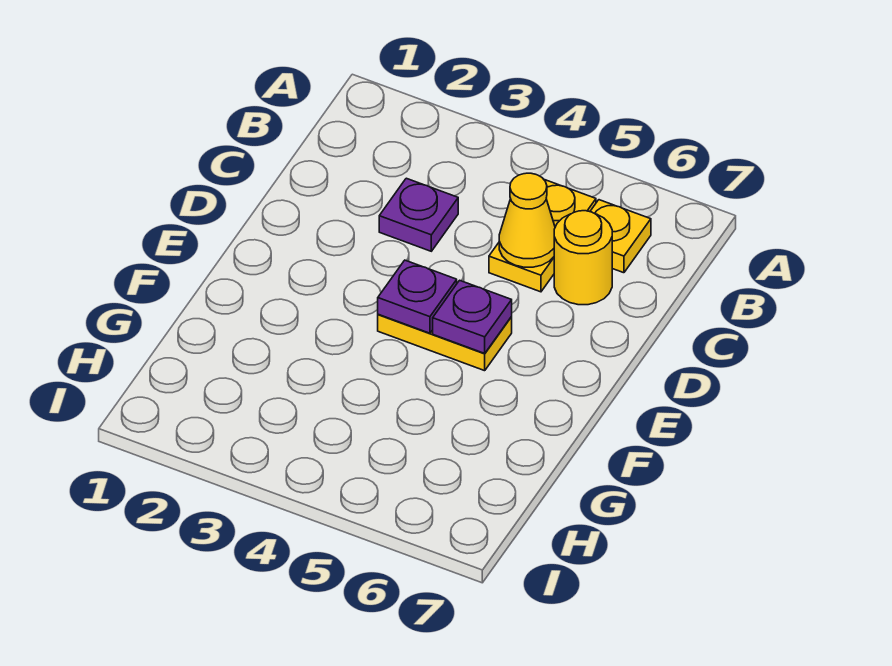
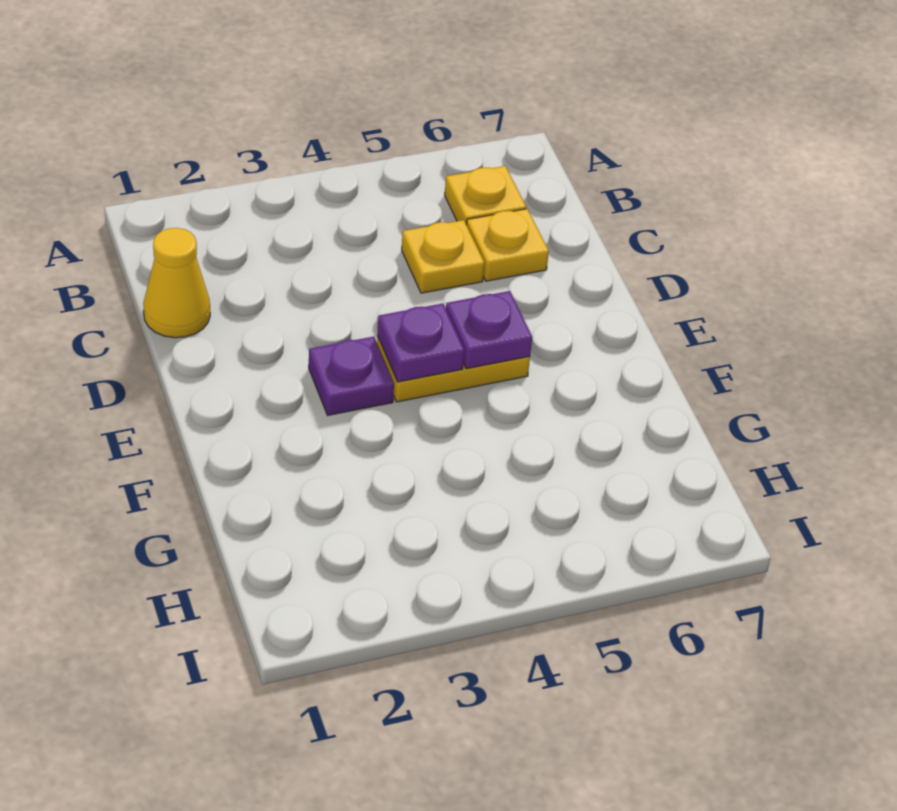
yellow plate B5:C5 level 1 -> yellow plate C5 level 1
purple plate C3 level 1 -> purple plate E3 level 1
yellow cone C5 level 2 -> yellow cone C1 level 1
yellow round brick C6 level 1 -> yellow plate C6 level 1

